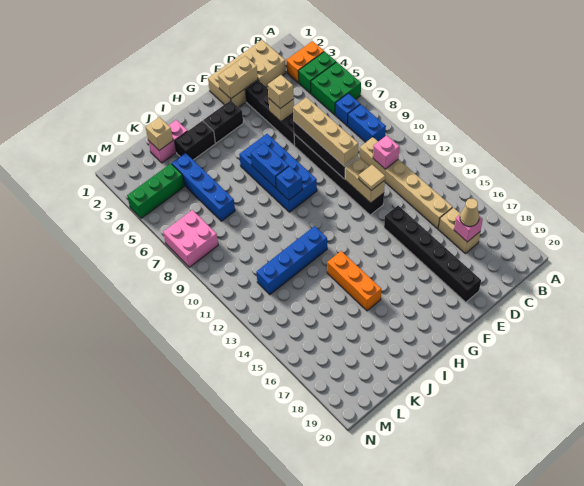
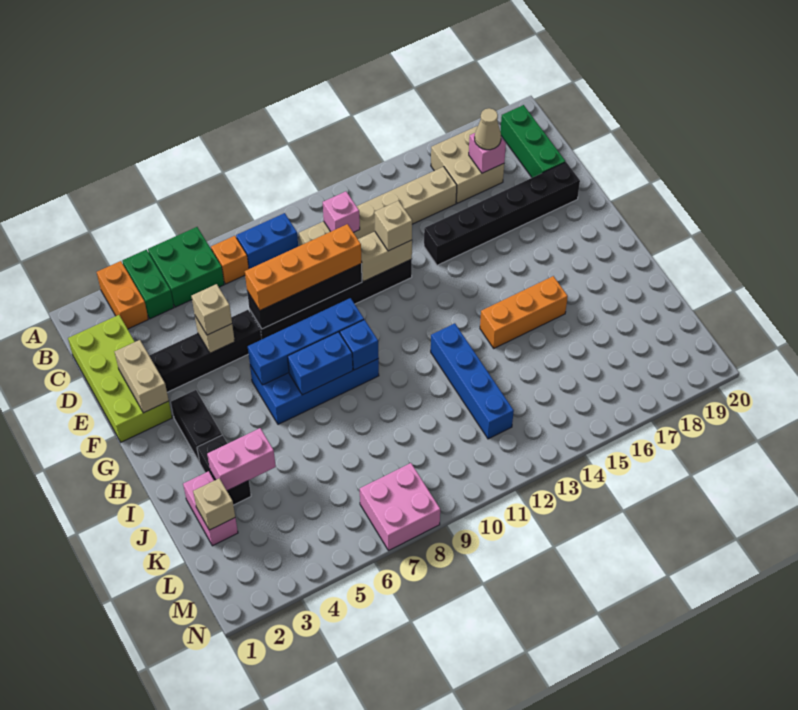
blue brick B7 level 1 -> orange brick B7 level 1
tan brick C1:F2 level 1 -> lime brick C1:F2 level 1
tan brick C16:C17 level 1 -> tan brick B16:C17 level 1
tan brick E7:E10 level 3 -> orange brick E7:E10 level 3
tan tile E12 level 3 -> tan brick E12 level 3
none -> pink brick J3:J4 level 2
blue brick K4:K7 level 1 -> blue brick G6:G9 level 2
green brick L4:N4 level 1 -> green brick B19:D19 level 1

